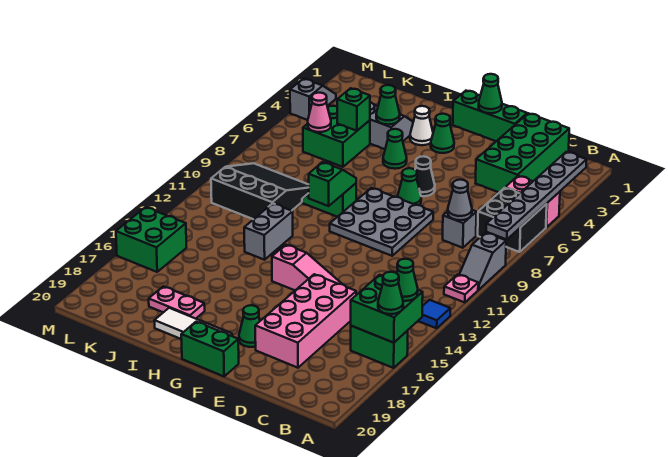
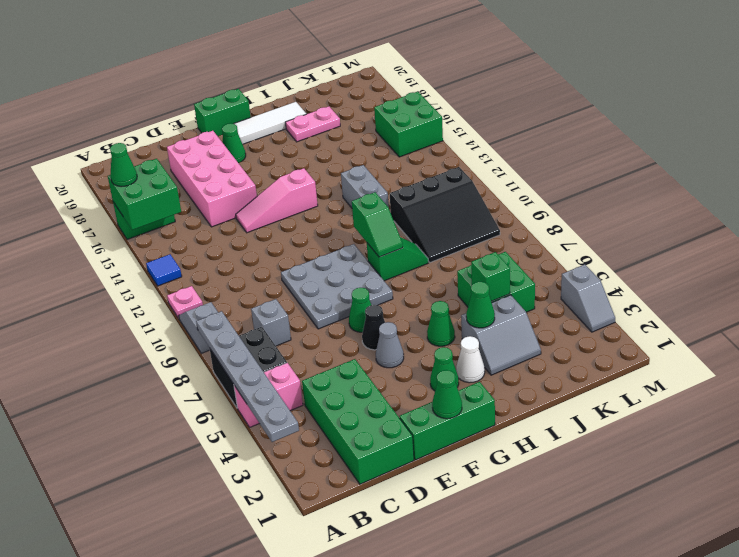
green cone A15 level 3 -> none
grey cone C8 level 2 -> grey cone F5 level 1
pink cone K6 level 2 -> none

